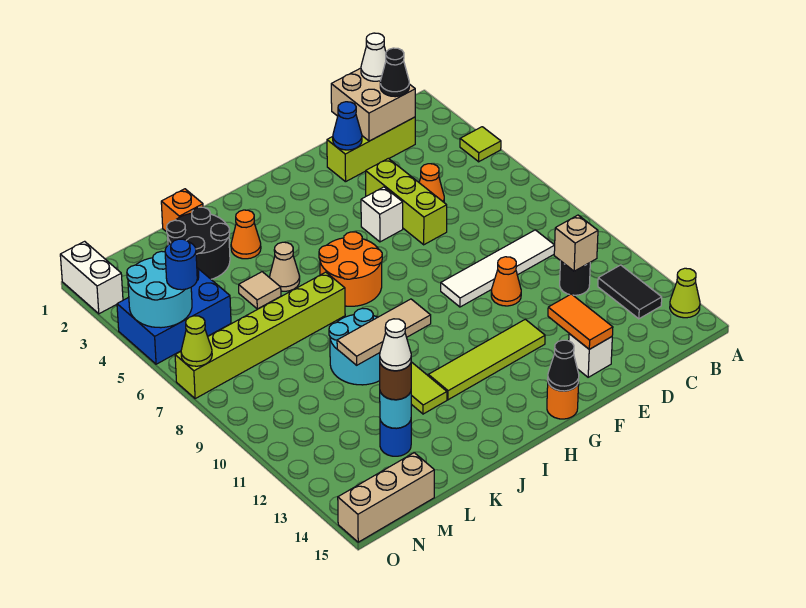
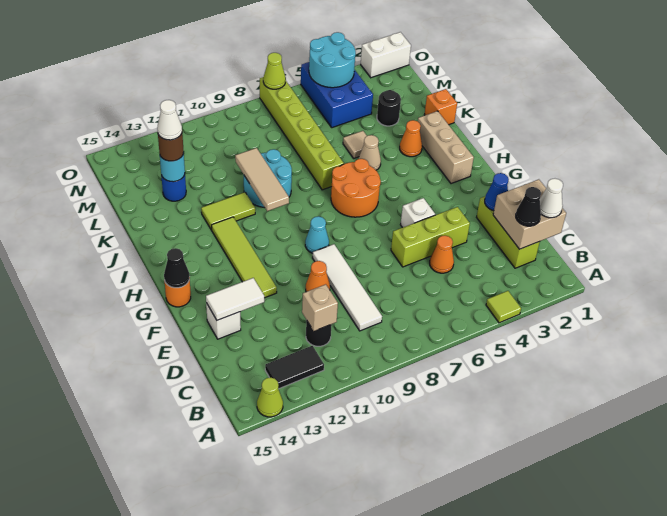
orange tile E13:E14 level 2 -> white tile E13:E14 level 2
none -> cyan cone G9 level 1
black round brick K2:L3 level 1 -> black round brick L3 level 1
tan brick M15:O15 level 1 -> tan brick H2:J2 level 1
blue round brick N5 level 3 -> none

